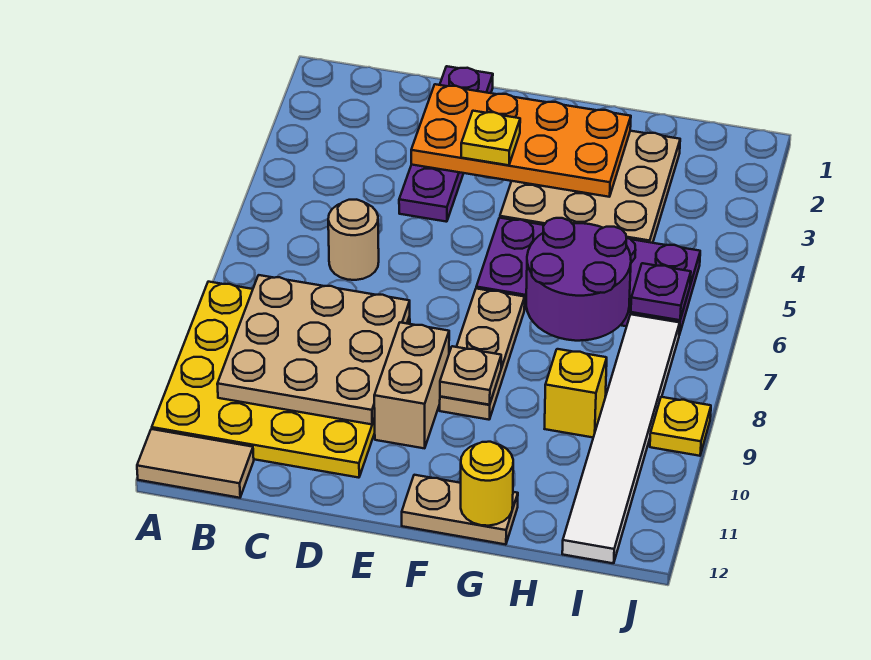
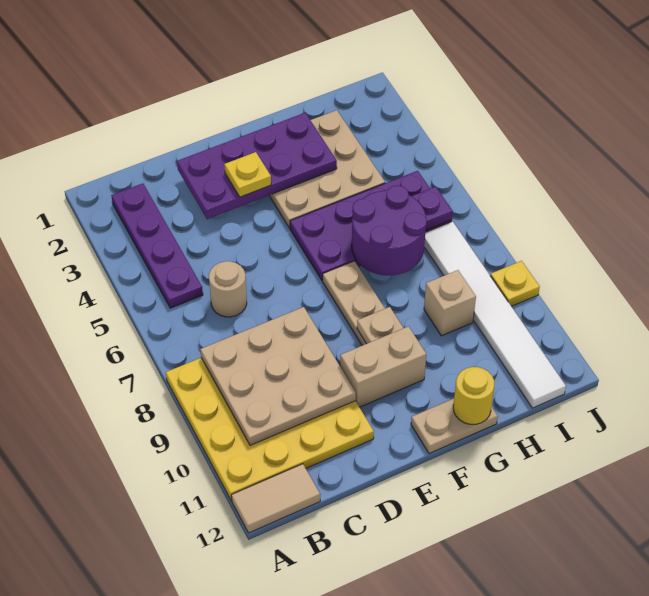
purple plate D1:D4 level 1 -> purple plate B2:B5 level 1
orange plate D2:G3 level 2 -> purple plate D2:G3 level 2
tan brick E9:E10 level 1 -> tan brick E10:F10 level 1
yellow brick H9 level 1 -> tan brick H9 level 1

